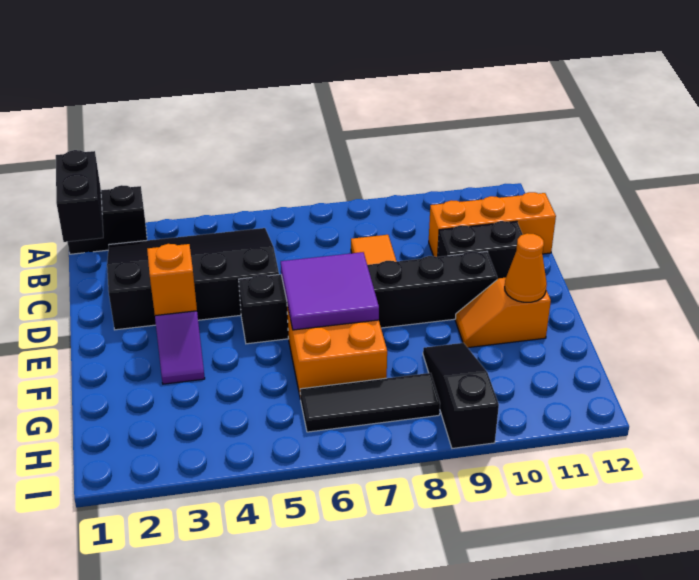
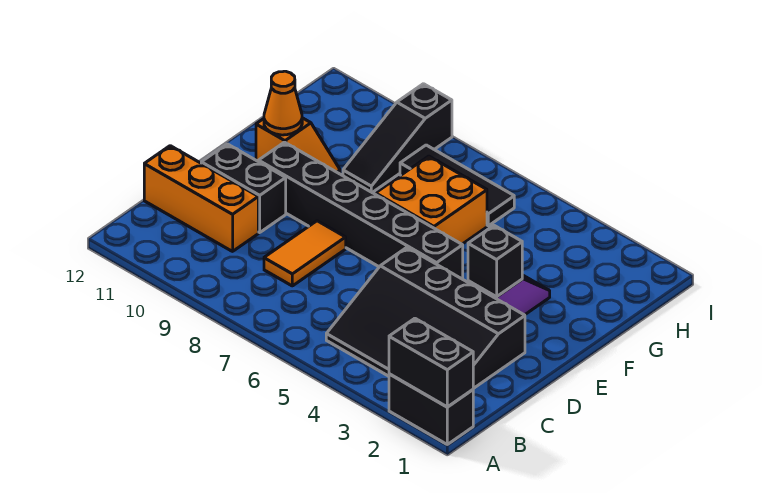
black brick A1:B1 level 2 -> black brick A1:A2 level 2
orange brick E3 level 2 -> black brick E3 level 2
purple tile E6:F7 level 2 -> none

